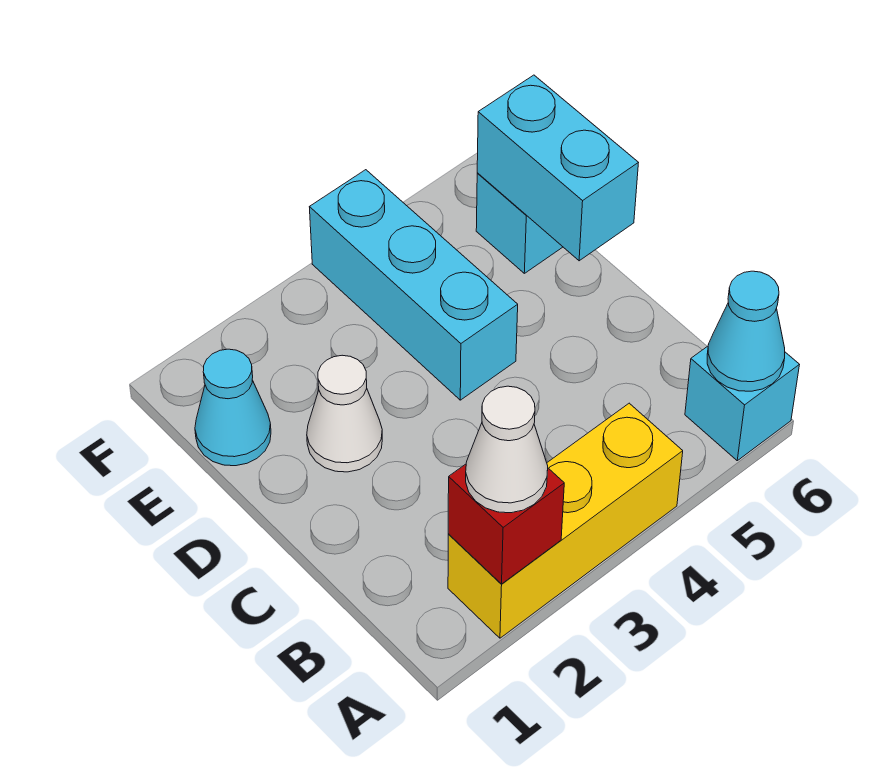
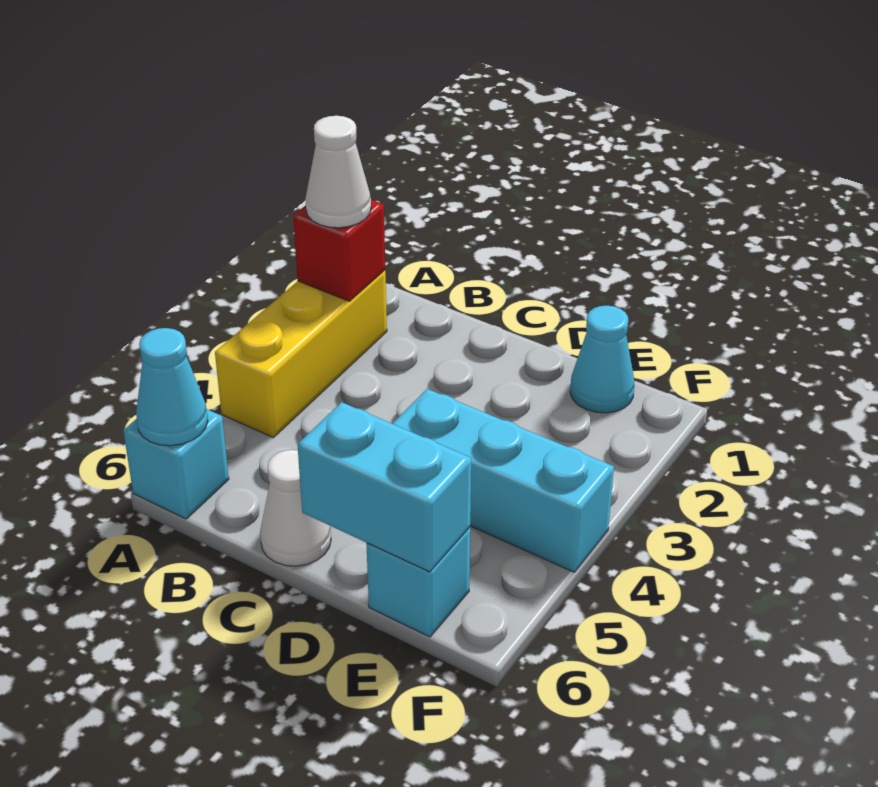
white cone D2 level 1 -> white cone C6 level 1

